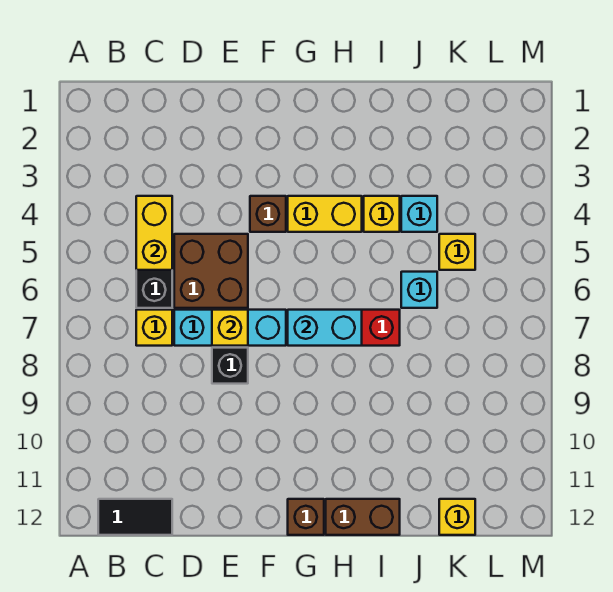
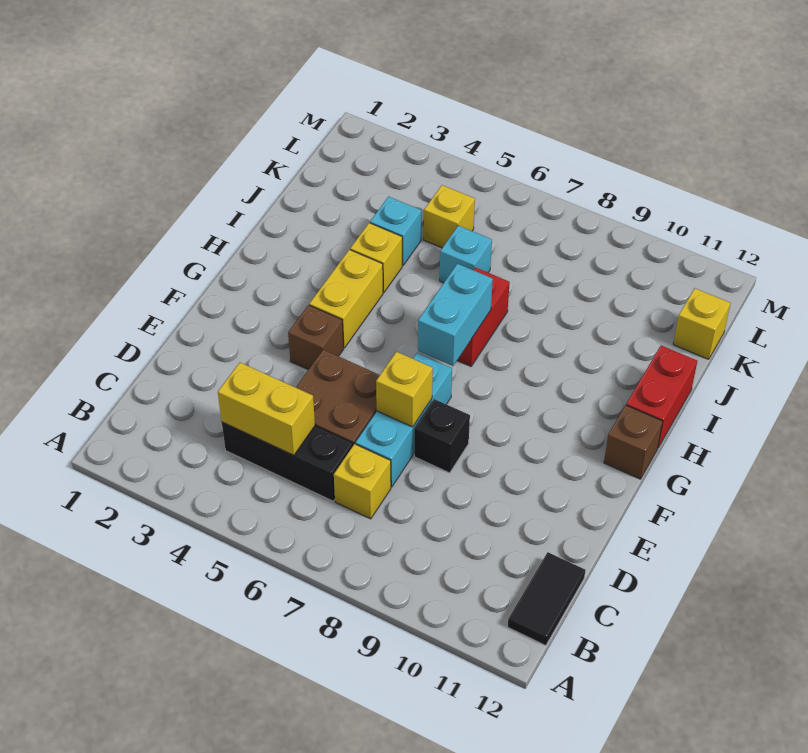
brown brick H12:I12 level 1 -> red brick H12:I12 level 1

